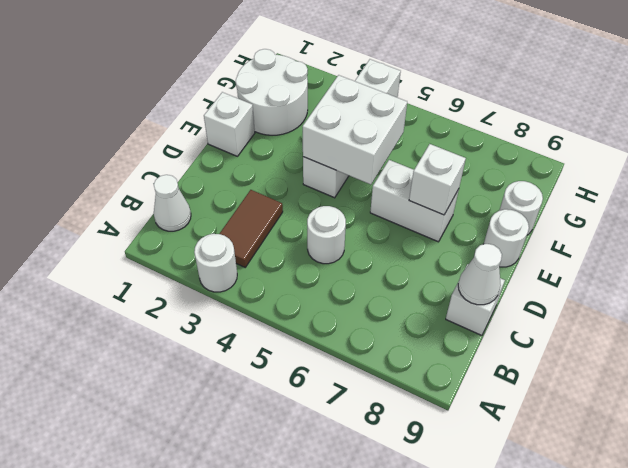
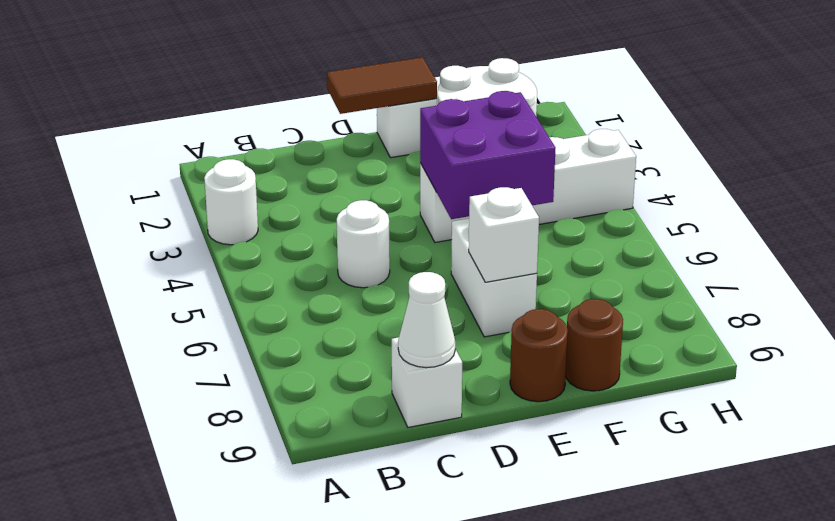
white cone B1 level 1 -> none
brown tile B3:C3 level 1 -> brown tile D1:E1 level 2
white brick E4:F5 level 2 -> purple brick E4:F5 level 2
white round brick E9 level 1 -> brown round brick E9 level 1
white round brick F9 level 1 -> brown round brick F9 level 1

